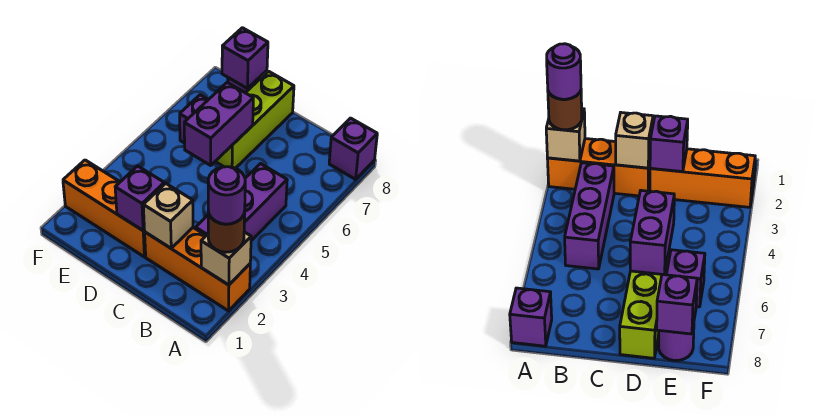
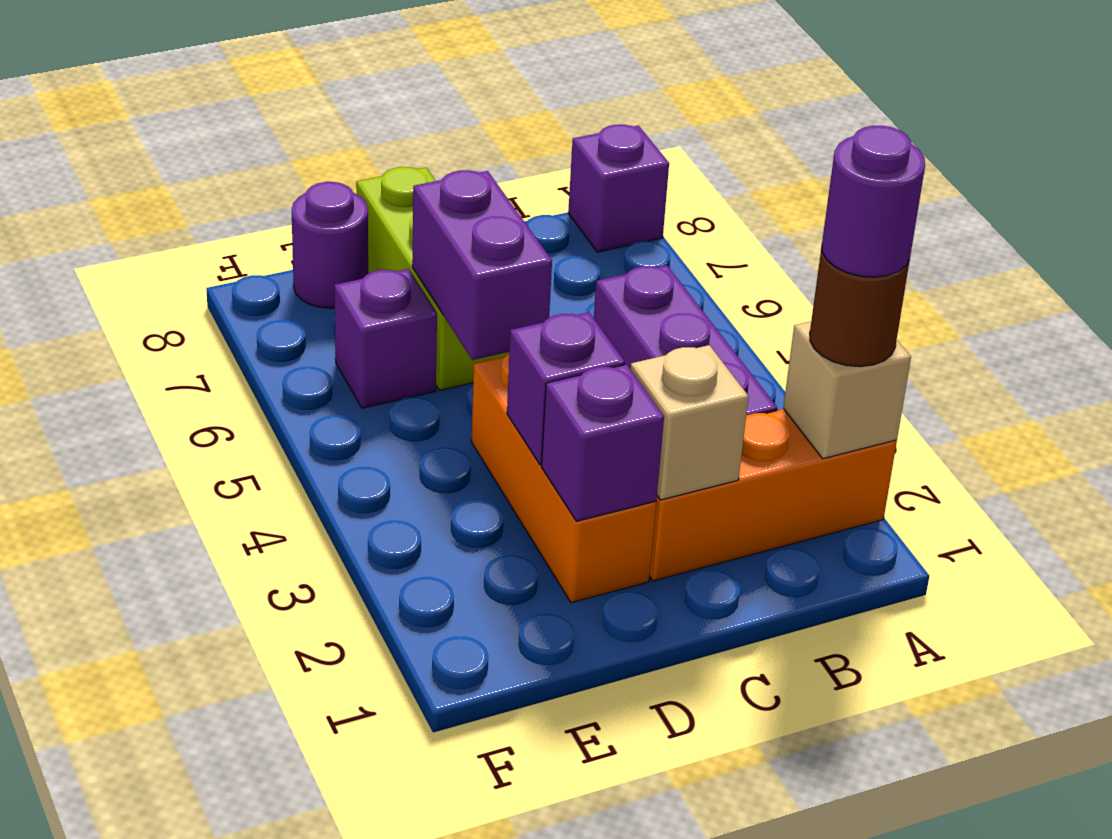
orange brick D2:F2 level 1 -> orange brick D2:D4 level 1
purple brick E8 level 2 -> purple brick D3 level 2

